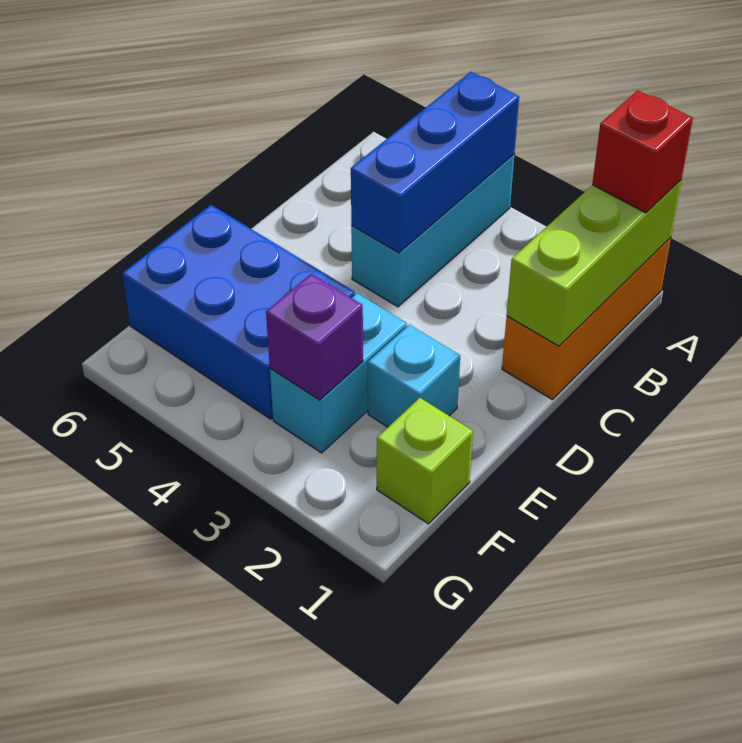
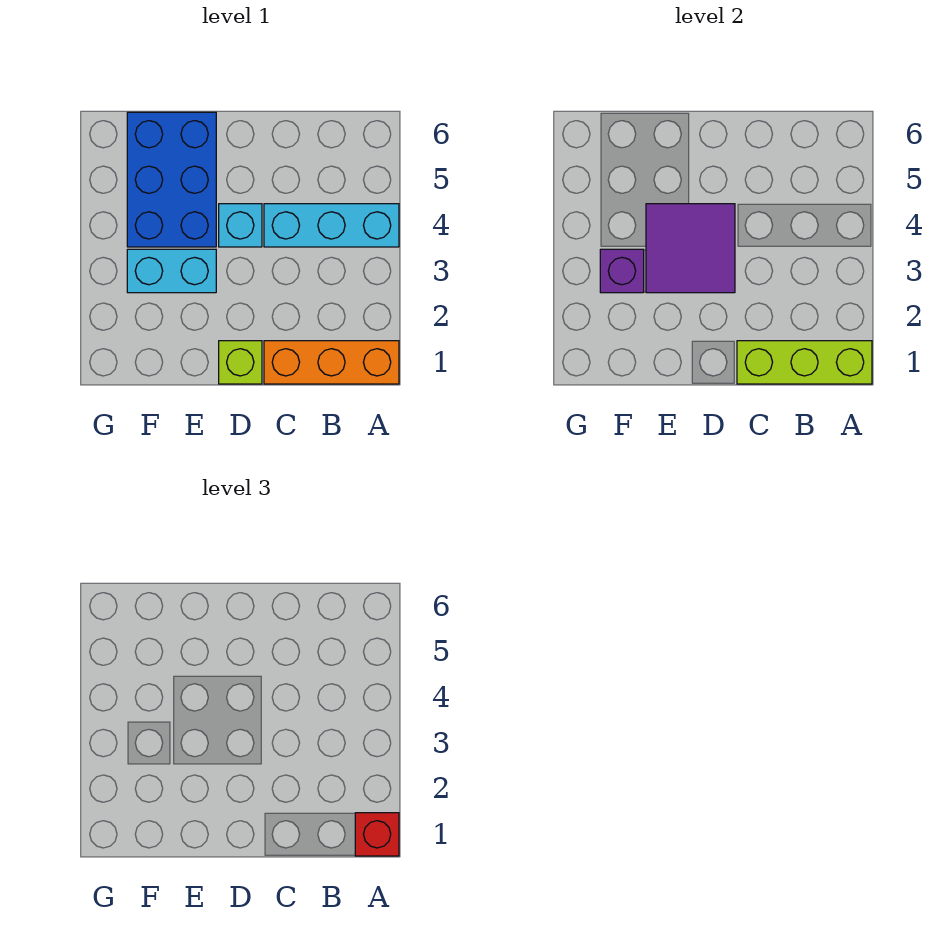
blue brick A4:C4 level 2 -> none
none -> purple tile D3:E4 level 2
cyan brick E2 level 1 -> cyan brick D4 level 1
lime brick F1 level 1 -> lime brick D1 level 1

